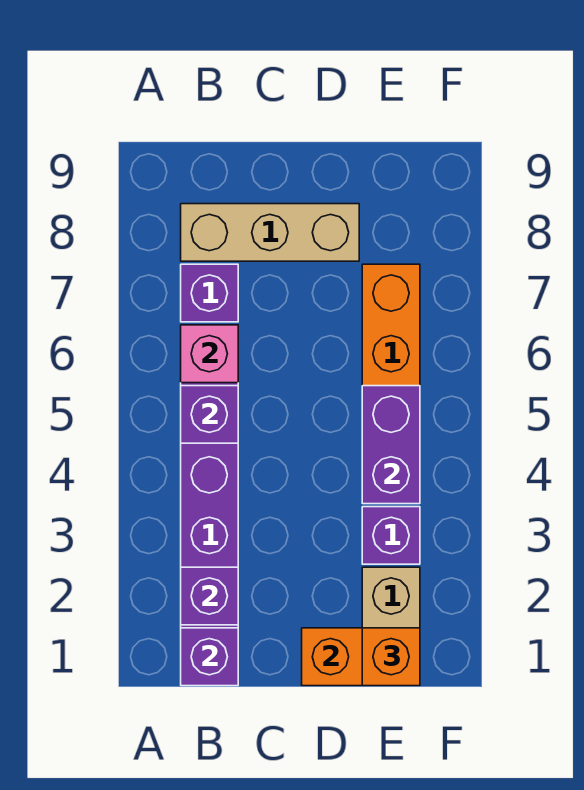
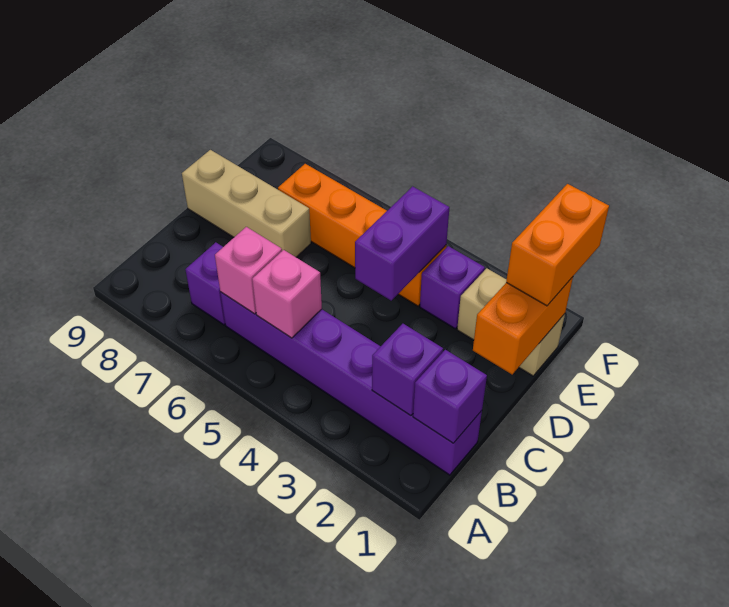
purple brick B5 level 2 -> pink brick B5 level 2
tan brick B8:D8 level 1 -> tan brick D7:D9 level 1
orange brick E1 level 3 -> orange brick E1:F1 level 3
purple brick E4:E5 level 2 -> purple brick D4:E4 level 2

